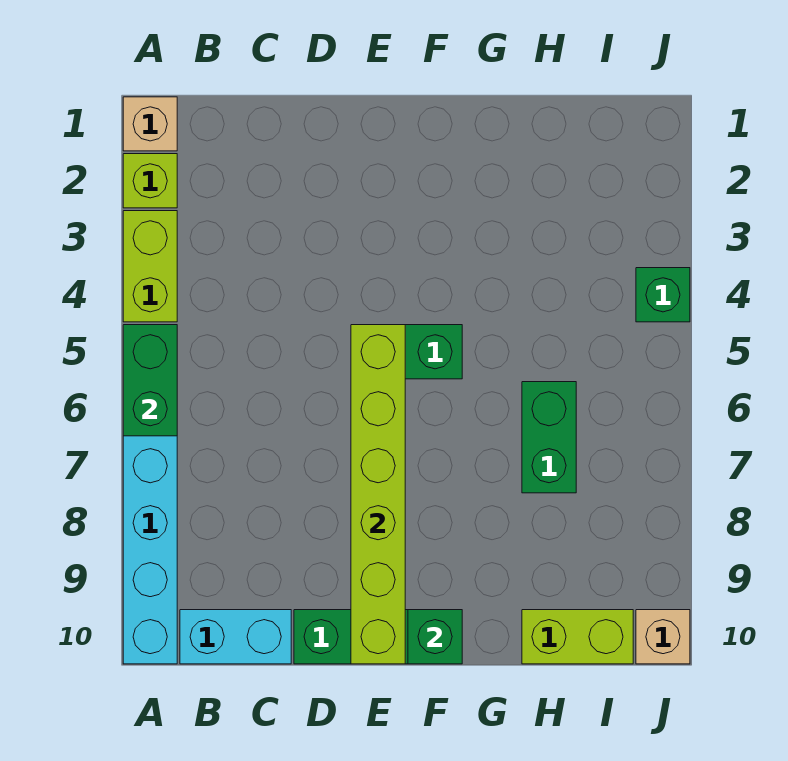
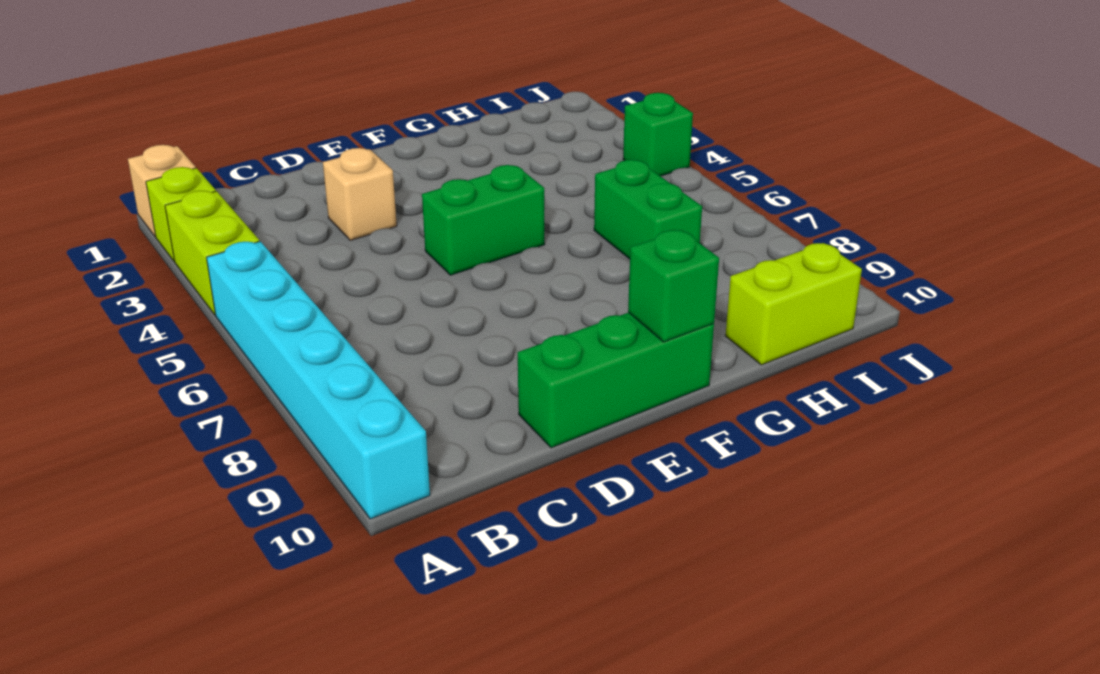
green brick A5:A6 level 2 -> none
cyan brick B10:C10 level 1 -> none
lime brick E5:E10 level 2 -> none
tan brick J10 level 1 -> tan brick D3 level 1

